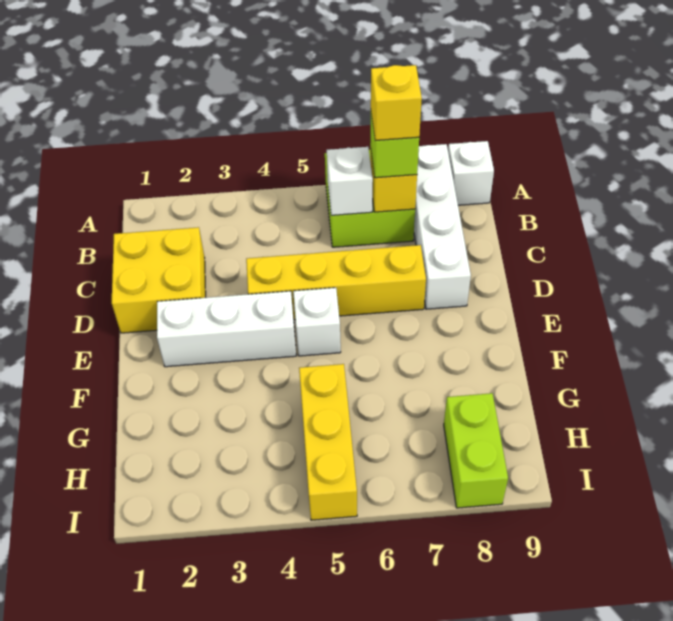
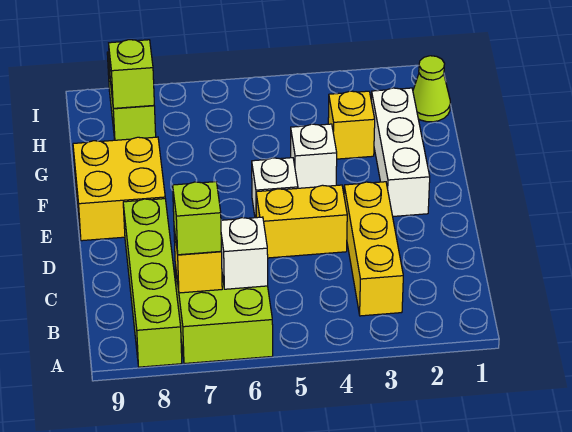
white brick A8:D8 level 1 -> lime brick A8:D8 level 1
white brick A9 level 1 -> white brick F4 level 1
yellow brick B7 level 4 -> yellow brick G3 level 1
yellow brick C1:D2 level 1 -> yellow brick E8:F9 level 1
yellow brick D4:D7 level 1 -> yellow brick D4:D5 level 1
white brick E2:E4 level 1 -> white brick E2:G2 level 1
yellow brick G5:I5 level 1 -> yellow brick B3:D3 level 1
none -> lime cone H1 level 1
none -> lime brick H8 level 2

